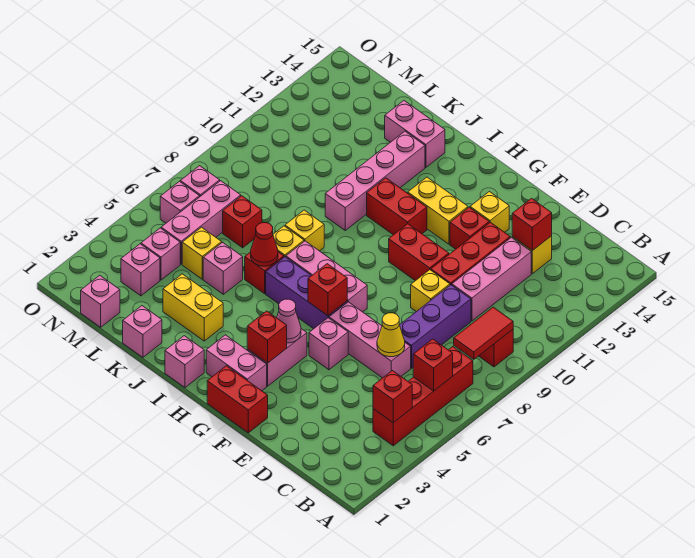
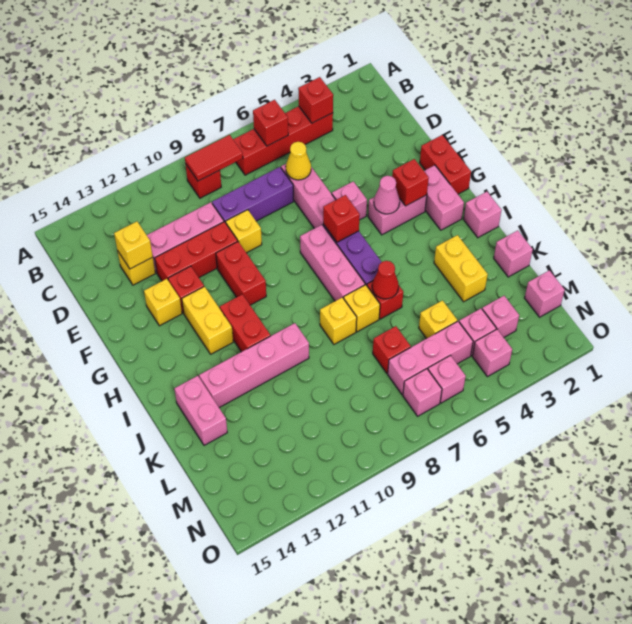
red brick D13 level 2 -> yellow brick D13 level 2
pink brick K5 level 1 -> pink brick N4 level 1

